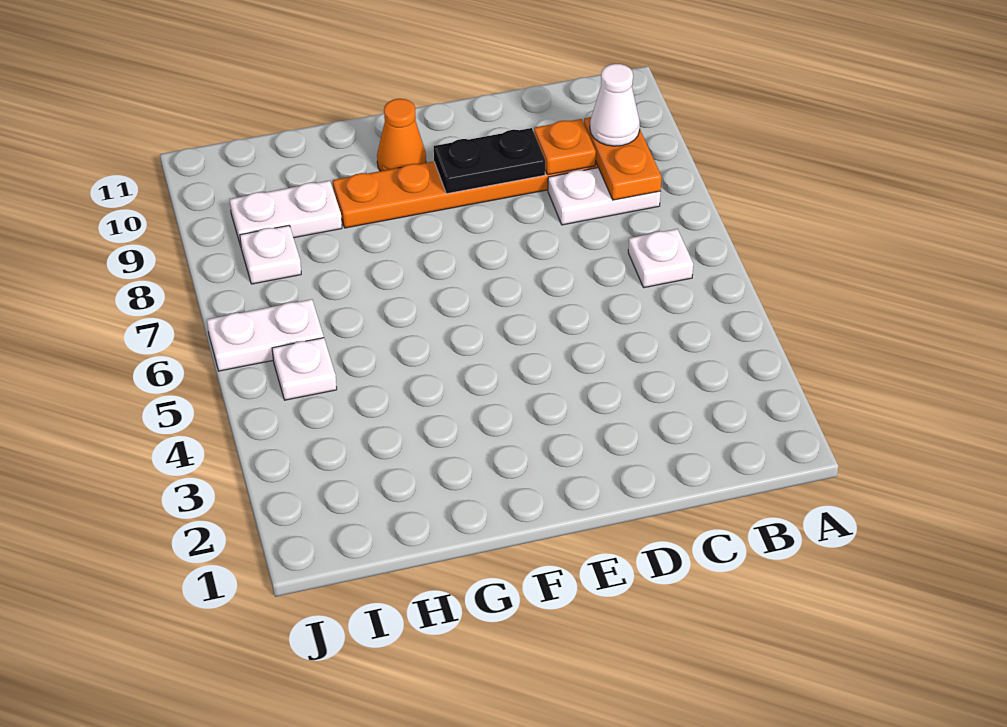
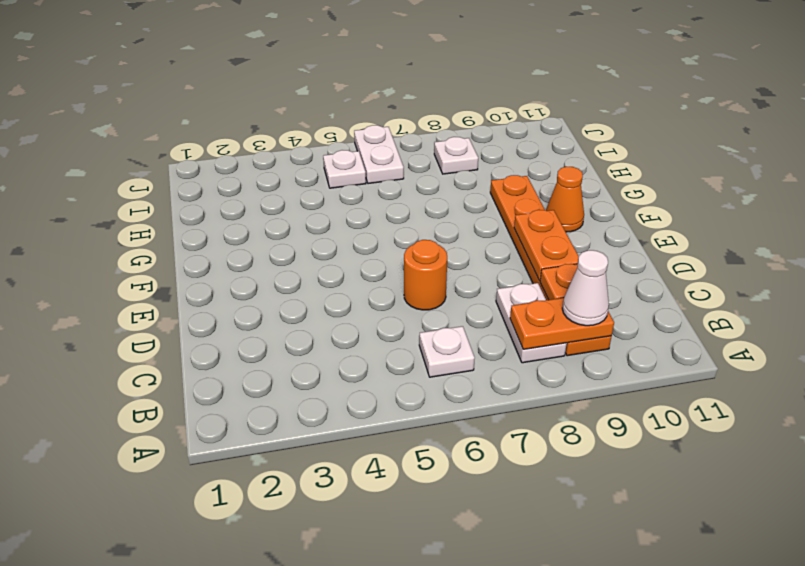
none -> orange round brick D6 level 1
black plate D9:E9 level 2 -> orange plate D9:E9 level 2
white plate H9:I9 level 1 -> none

